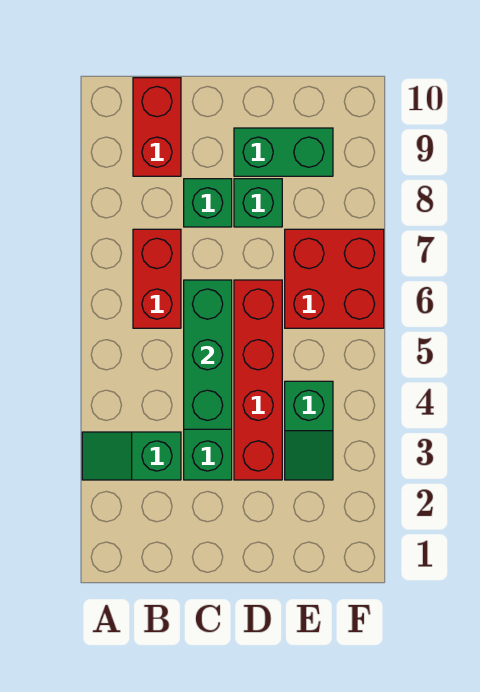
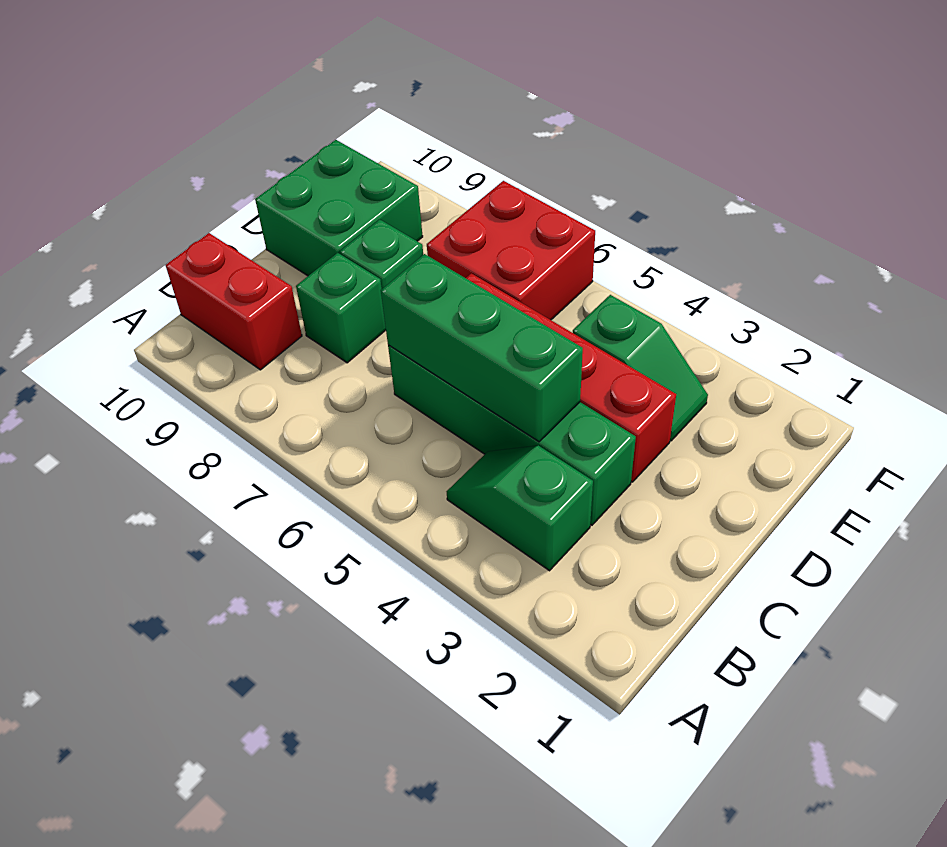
green slope A3:B3 level 1 top B -> green slope B3:B4 level 1 top 3
red brick B6:B7 level 1 -> none
green brick D9:E9 level 1 -> green brick D9:E10 level 1

